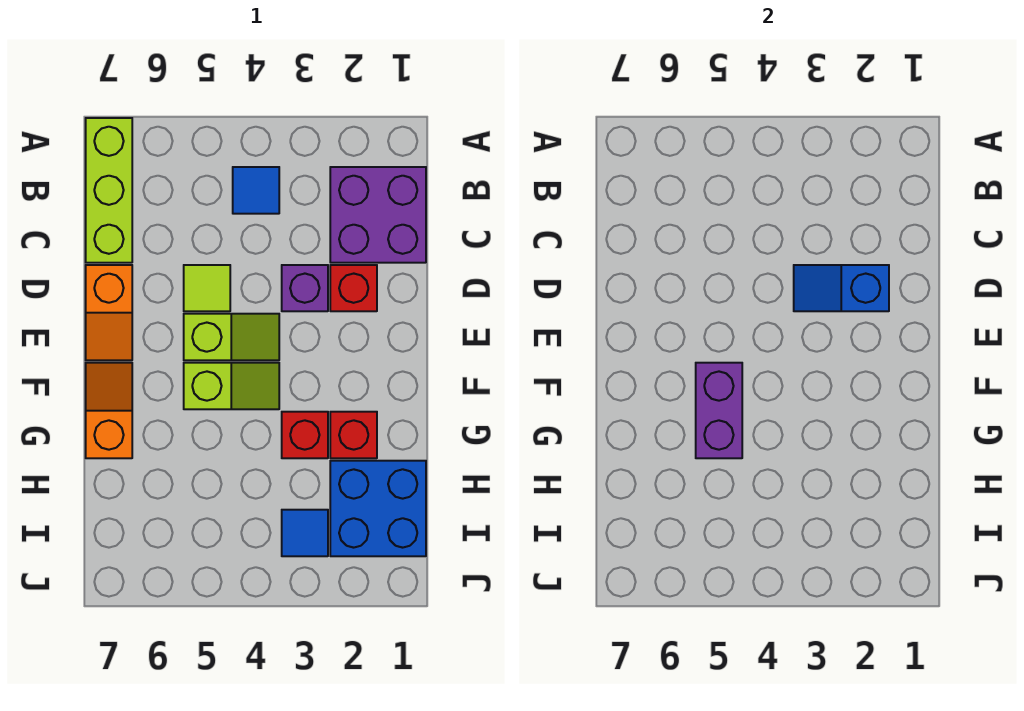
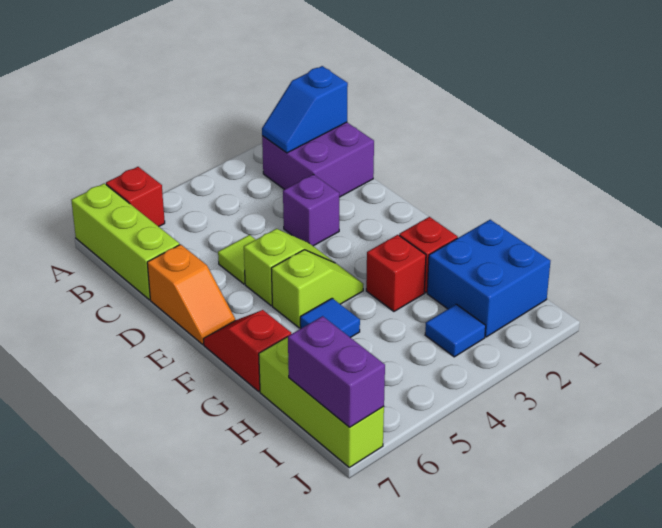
blue tile B4 level 1 -> blue tile G5 level 1
red brick D2 level 1 -> red brick A6 level 1
blue slope D2:D3 level 2 top 2 -> blue slope B1:B2 level 2 top 1
purple brick F5:G5 level 2 -> purple brick I7:J7 level 2
orange slope F7:G7 level 1 top G -> red slope F7:G7 level 1 top G
none -> lime brick H7:J7 level 1

